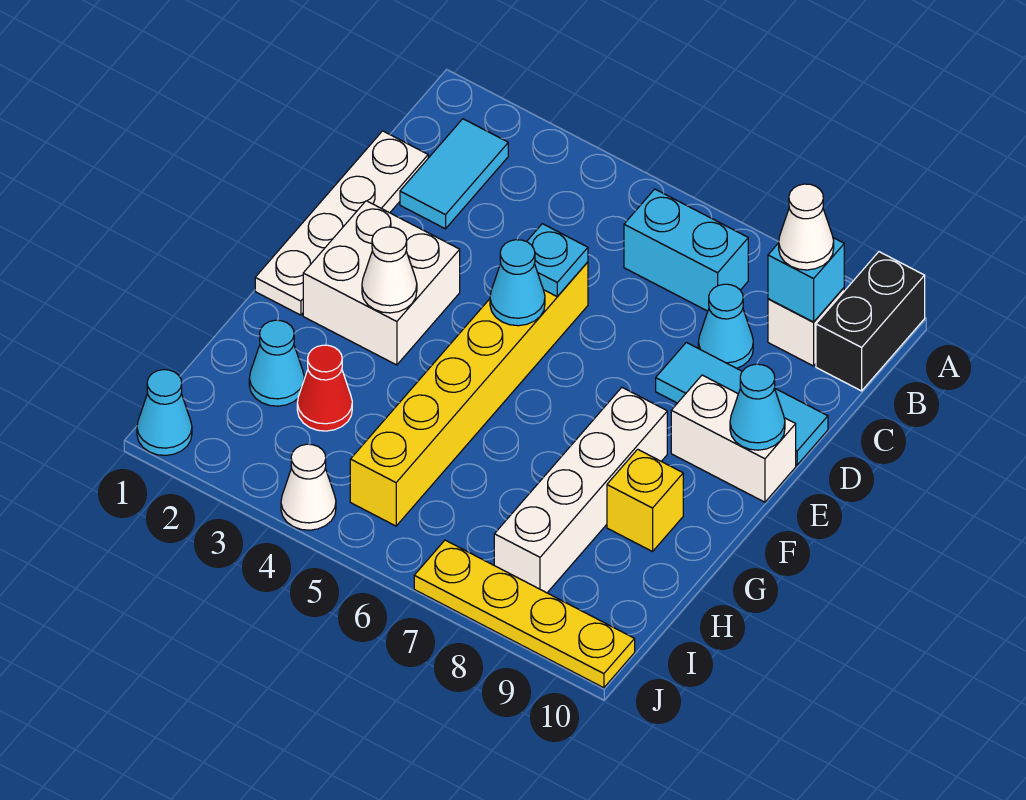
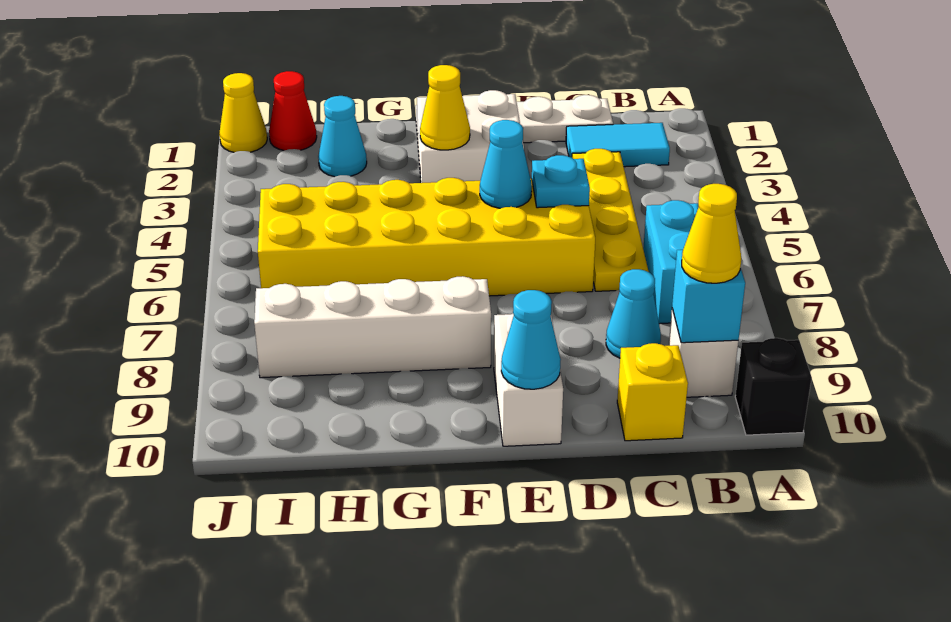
black brick A10:B10 level 1 -> black brick A10 level 1
white cone B9 level 3 -> yellow cone B9 level 3
yellow brick D5:I5 level 1 -> yellow brick D5:I6 level 1
cyan tile D8:D10 level 1 -> none
white cone F3 level 2 -> yellow cone F3 level 2
yellow brick G9 level 1 -> yellow brick C10 level 1
red cone H3 level 1 -> red cone I1 level 1
cyan cone J1 level 1 -> yellow cone J1 level 1
white cone J4 level 1 -> none
yellow plate J7:J10 level 1 -> yellow plate C3:C6 level 1

